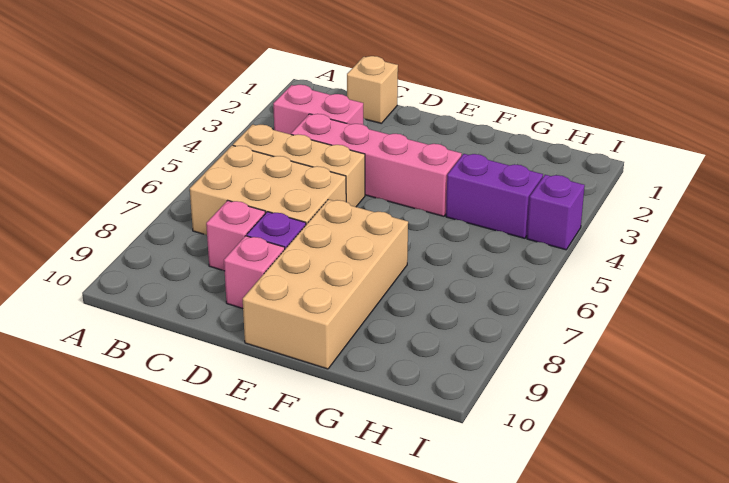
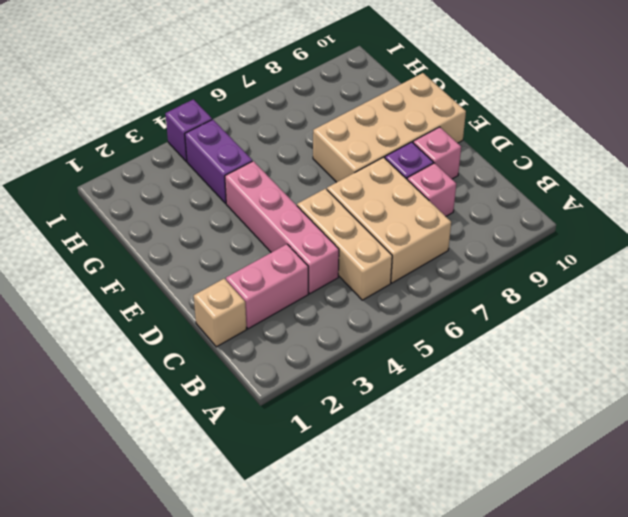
pink brick B3:C3 level 1 -> pink brick C2:C3 level 1

